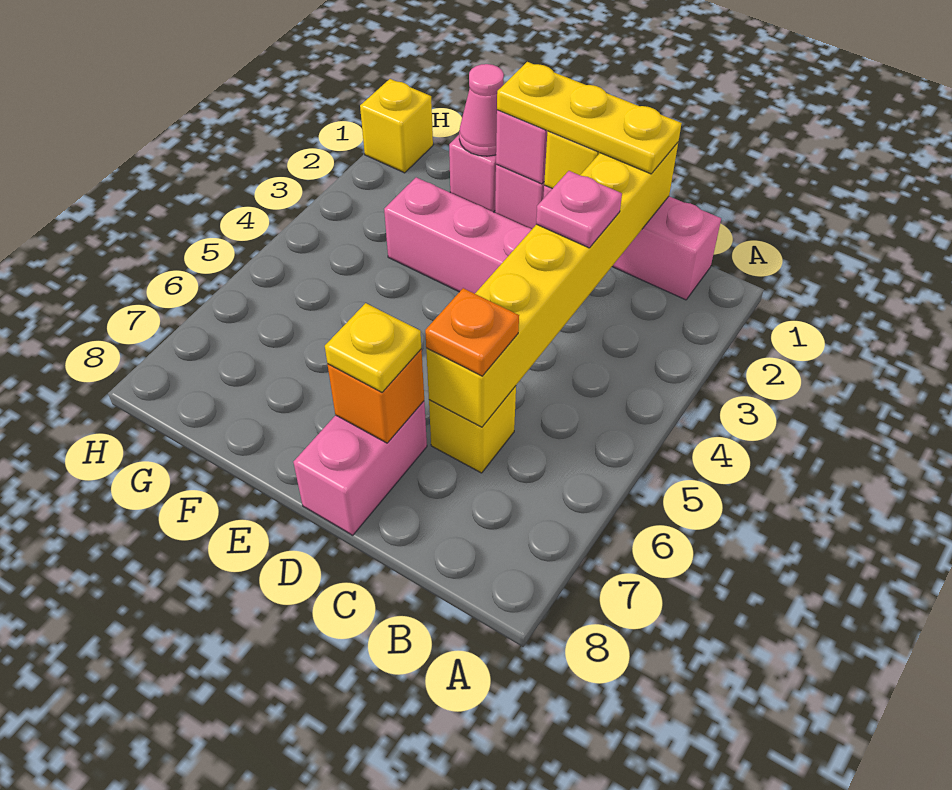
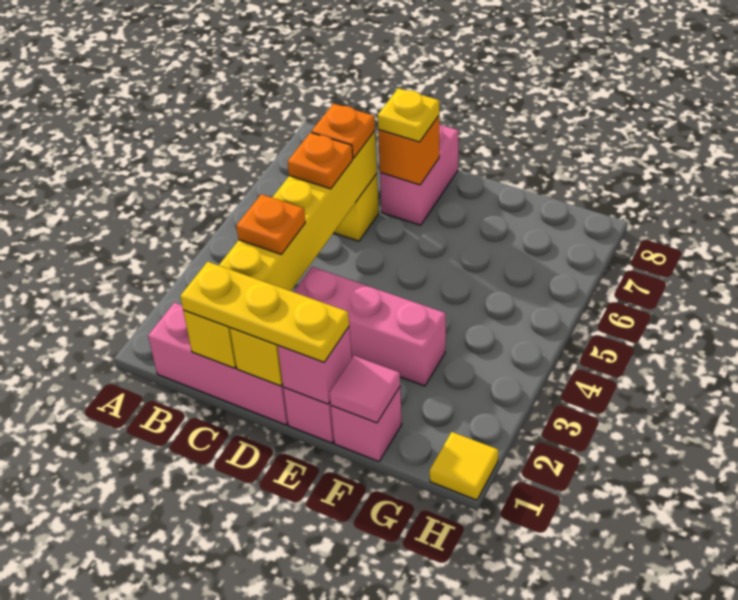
pink plate C3 level 3 -> orange plate C3 level 3
none -> orange plate C5 level 3
pink cone F1 level 2 -> pink tile F1 level 2
yellow brick H1 level 1 -> yellow tile H1 level 1

